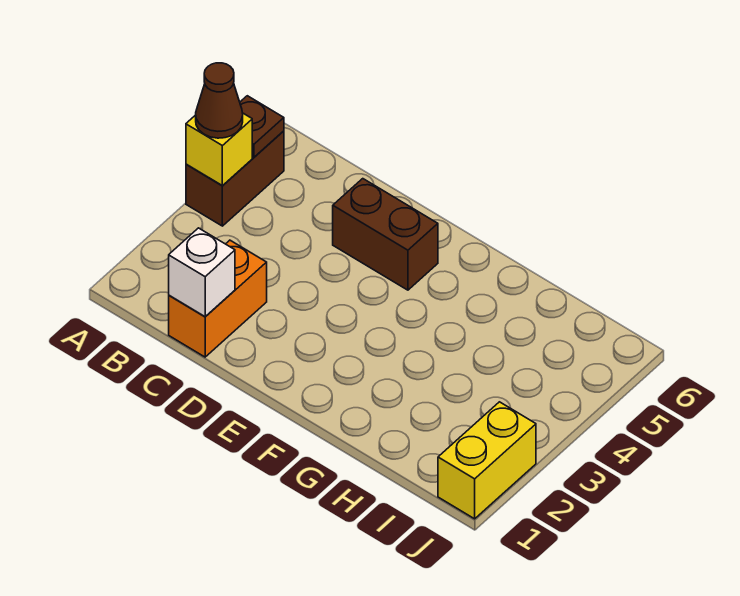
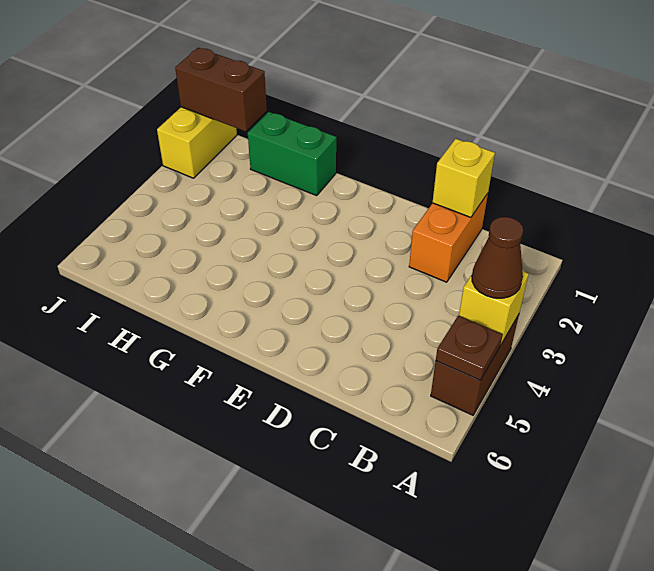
white brick C1 level 2 -> yellow brick C1 level 2
brown brick D5:E5 level 1 -> brown brick I1:J1 level 2
none -> green brick G1:H1 level 1

